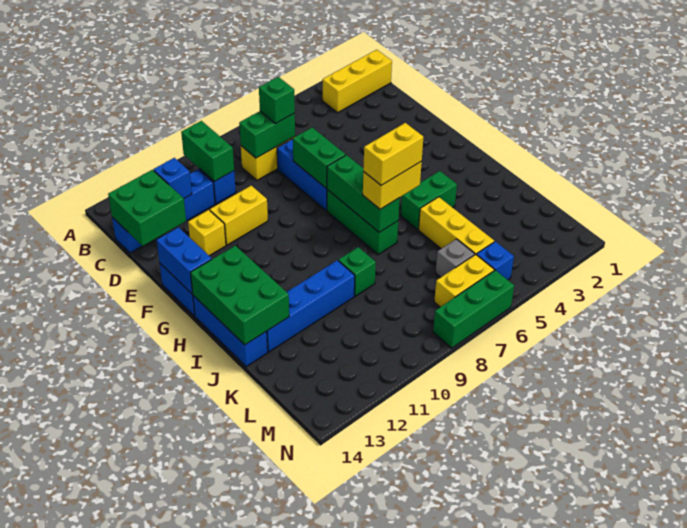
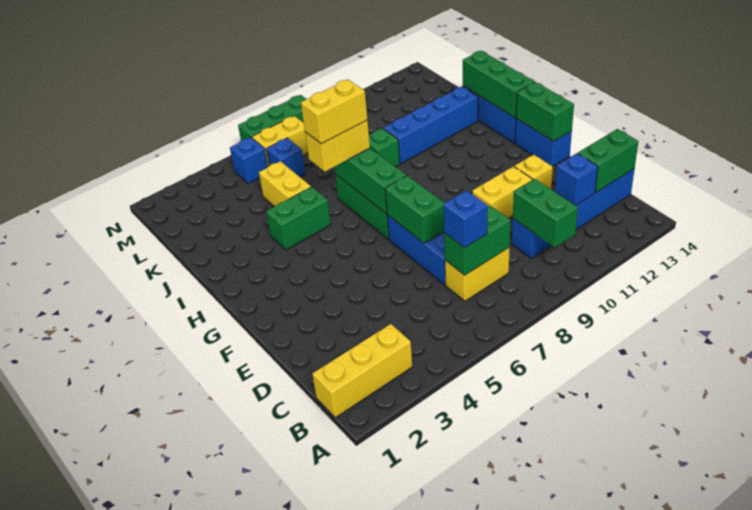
green brick C7 level 3 -> blue brick C7 level 3
green brick C13:D14 level 2 -> green brick C13:C14 level 2
blue brick F14:G14 level 2 -> green brick F14:G14 level 2
green brick H13:J14 level 2 -> green brick H14:J14 level 2
yellow brick J5:L5 level 1 -> yellow brick J5:K5 level 1
grey brick L6 level 1 -> blue brick L6 level 1

